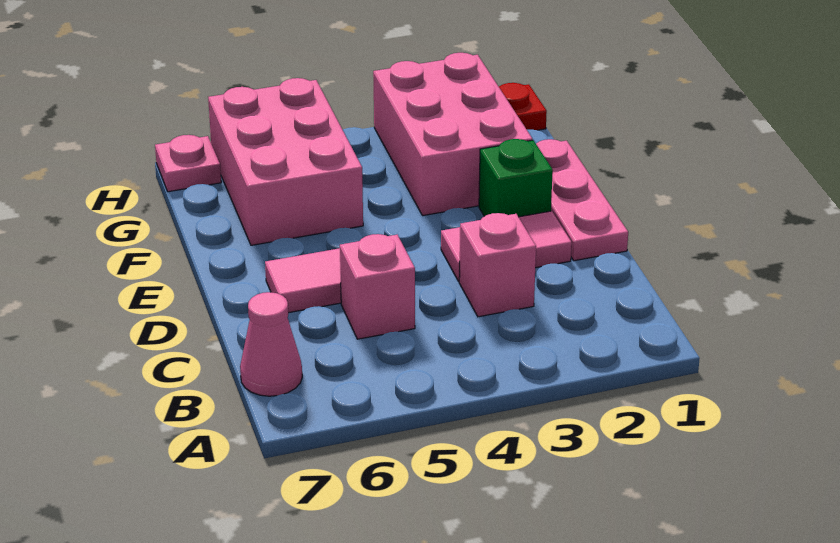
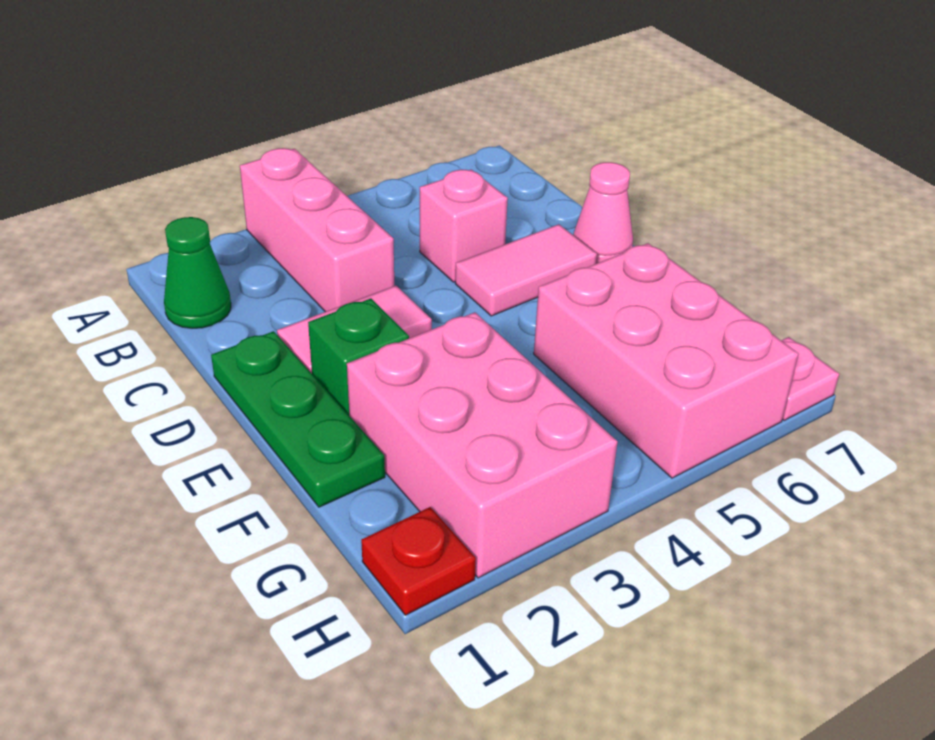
none -> green cone B1 level 1
pink cone B7 level 1 -> pink cone D7 level 1
pink brick C3 level 1 -> pink brick A3:C3 level 1
pink plate D1:F1 level 1 -> green plate D1:F1 level 1

